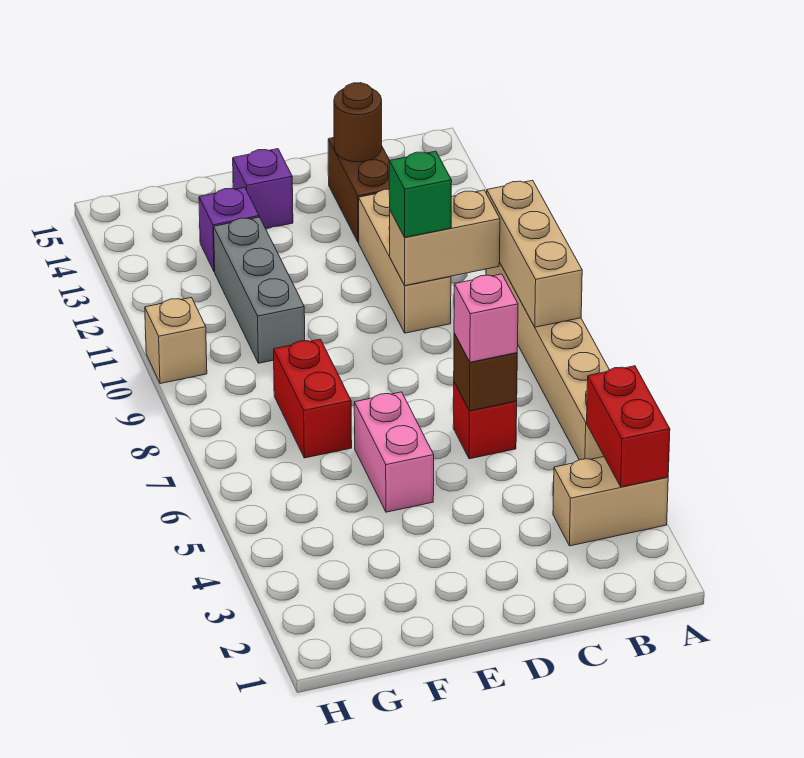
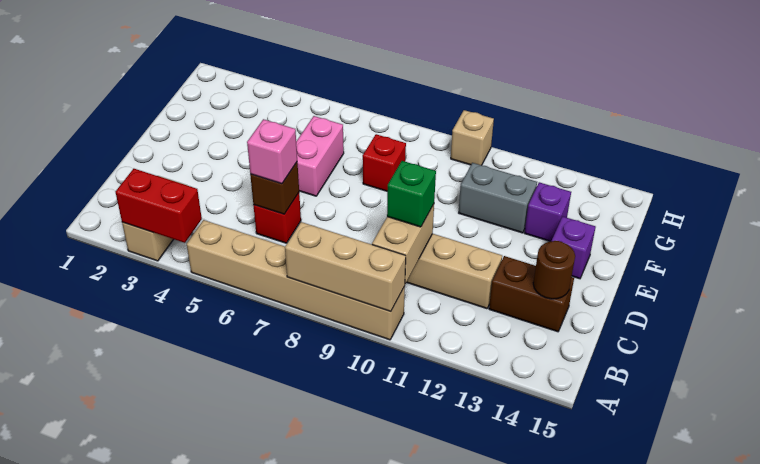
pink brick E5:E6 level 1 -> pink brick E6:F6 level 1
red brick F7:F8 level 1 -> red brick F8 level 1
grey brick F10:F12 level 1 -> grey brick F11:F12 level 1

